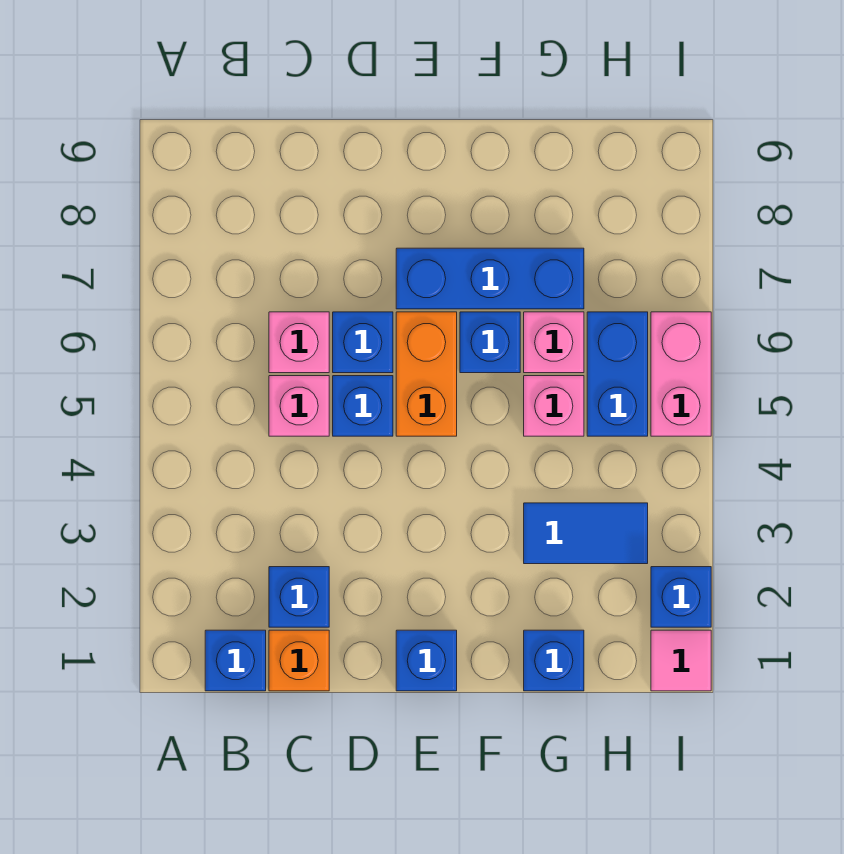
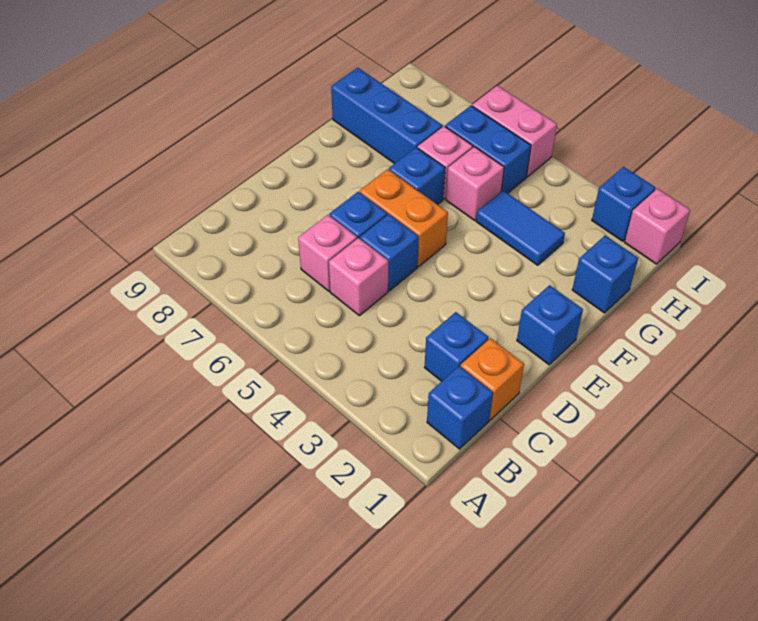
blue brick E7:G7 level 1 -> blue brick G7:G9 level 1
blue tile G3:H3 level 1 -> blue tile G3:G4 level 1
pink tile I1 level 1 -> pink brick I1 level 1

